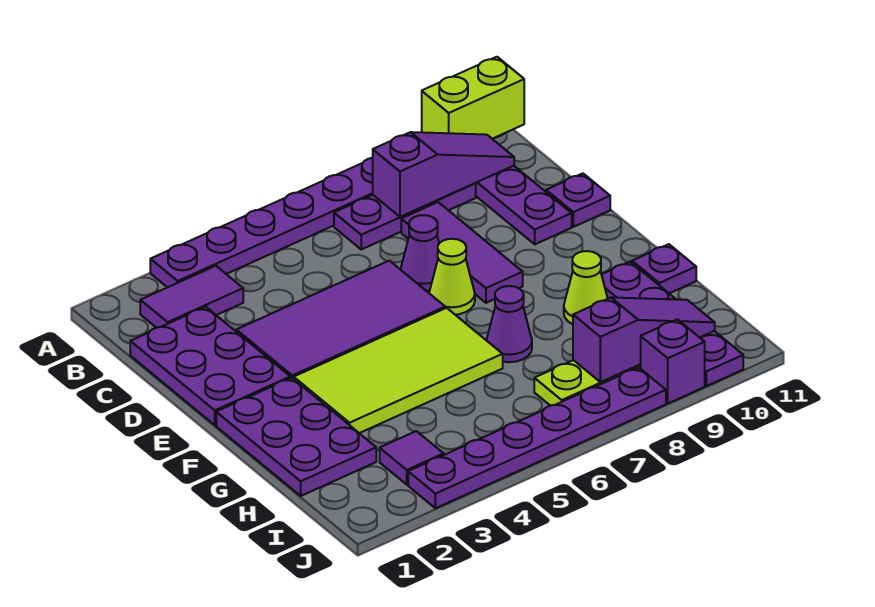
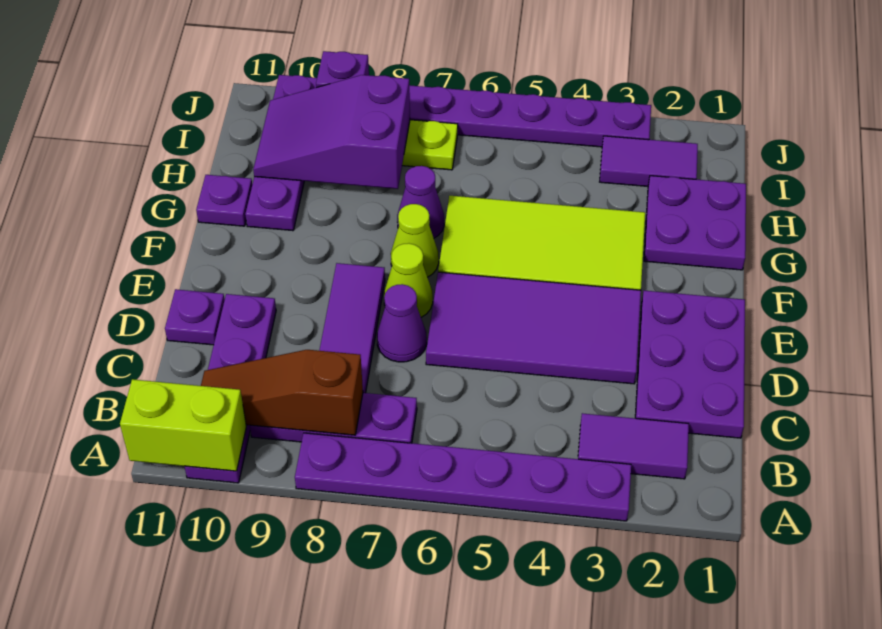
purple slope B8:B10 level 2 top 8 -> brown slope B8:B10 level 2 top 8
purple plate F1:H2 level 1 -> purple plate G1:H2 level 1
lime cone G9 level 1 -> lime cone F7 level 1
purple tile I3 level 1 -> purple tile I2:I3 level 1
purple slope I8:I10 level 2 top 8 -> purple slope H8:I10 level 2 top 8

